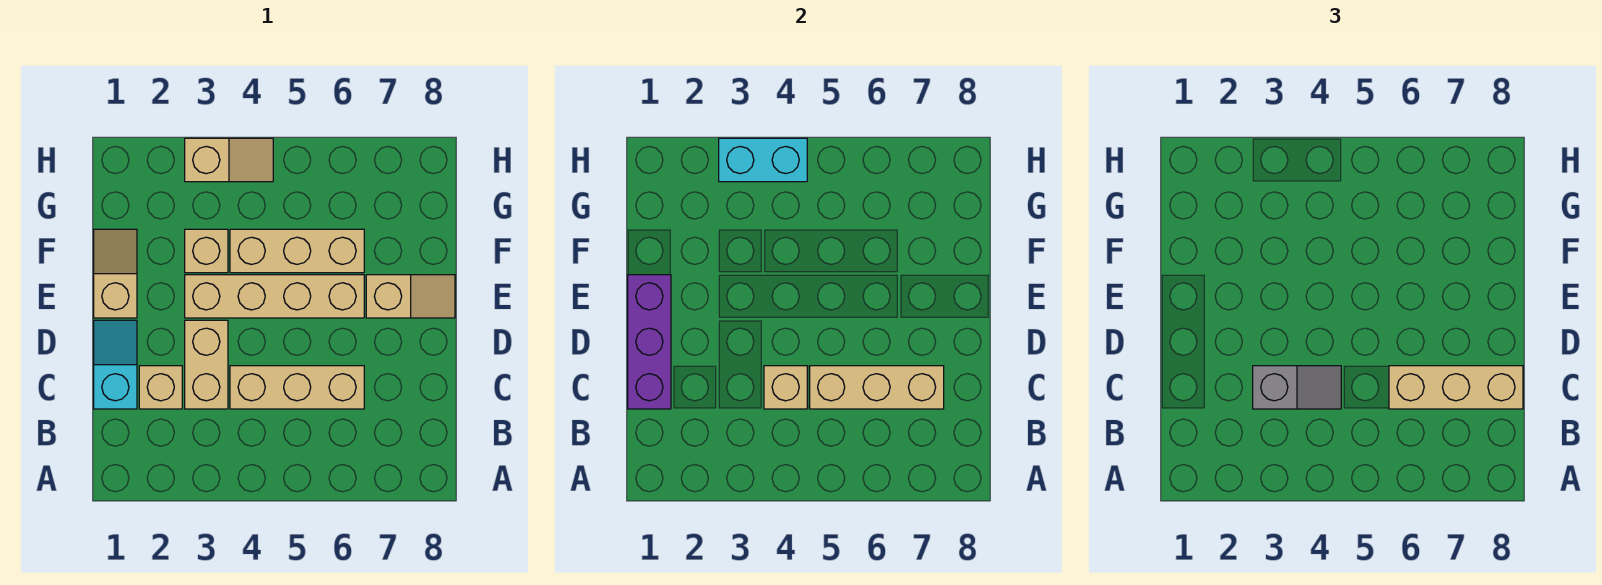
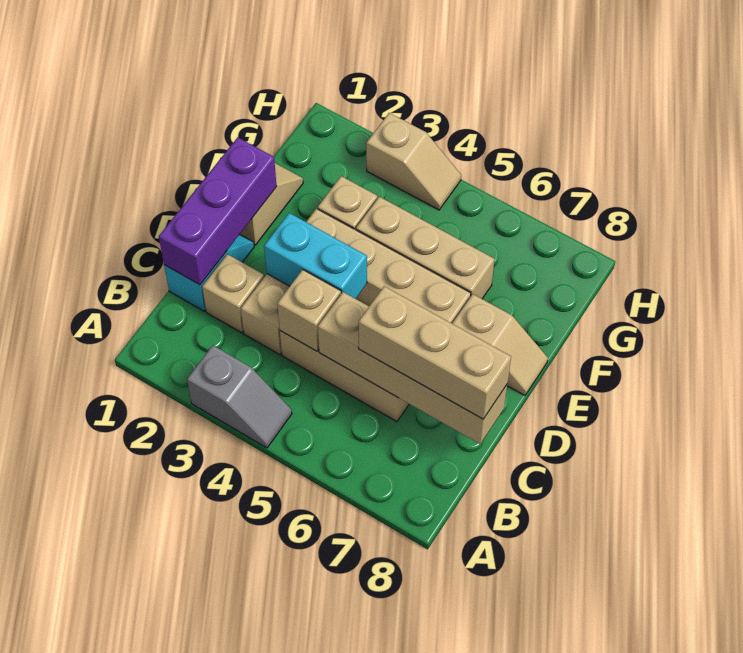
grey slope C3:C4 level 3 top 3 -> grey slope A3:A4 level 1 top 3
tan brick C5:C7 level 2 -> tan brick C5:C8 level 2
cyan brick H3:H4 level 2 -> cyan brick D3:D4 level 2

